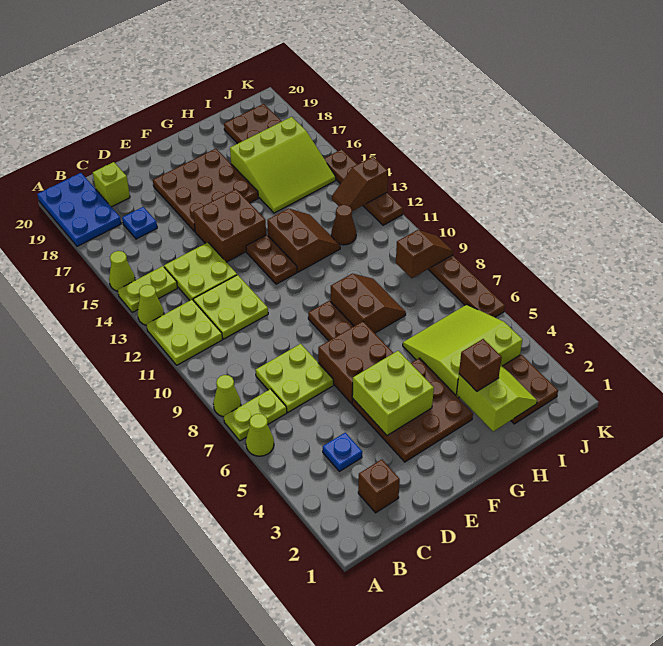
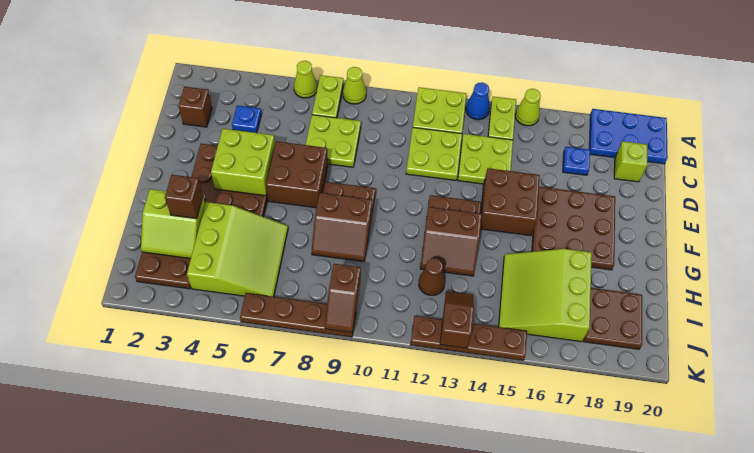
lime cone A13 level 1 -> blue cone A13 level 1

